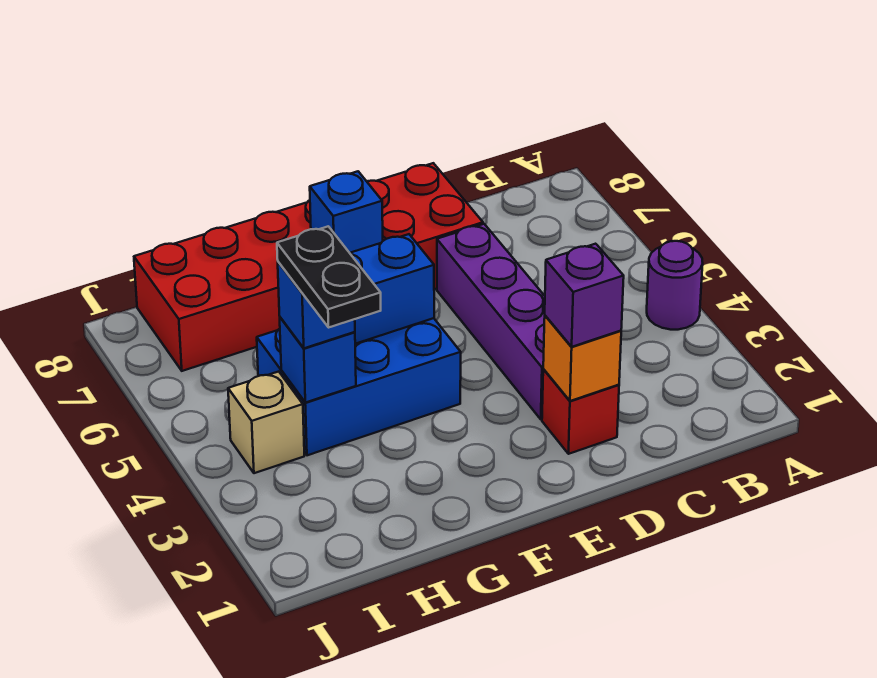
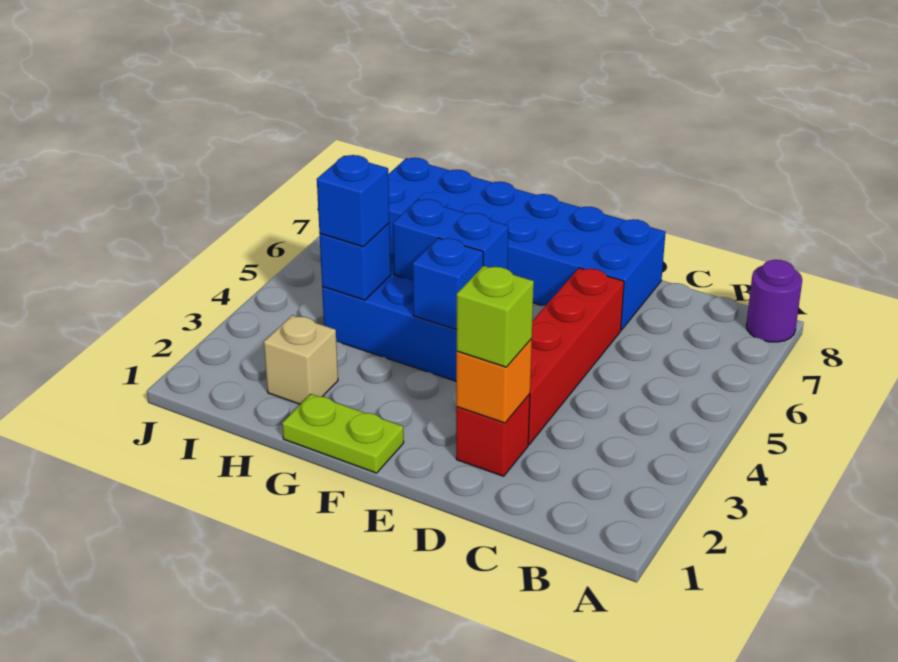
purple round brick A4 level 1 -> purple round brick A8 level 1
purple brick D2 level 3 -> lime brick D2 level 3
purple brick D3:D6 level 1 -> red brick D3:D6 level 1
red brick D7:I8 level 1 -> blue brick D7:I8 level 1
none -> lime plate F1:G1 level 1
blue brick F7 level 2 -> blue brick F4 level 2
black plate H3:H4 level 4 -> none
tan brick I4 level 1 -> tan brick H2 level 1

